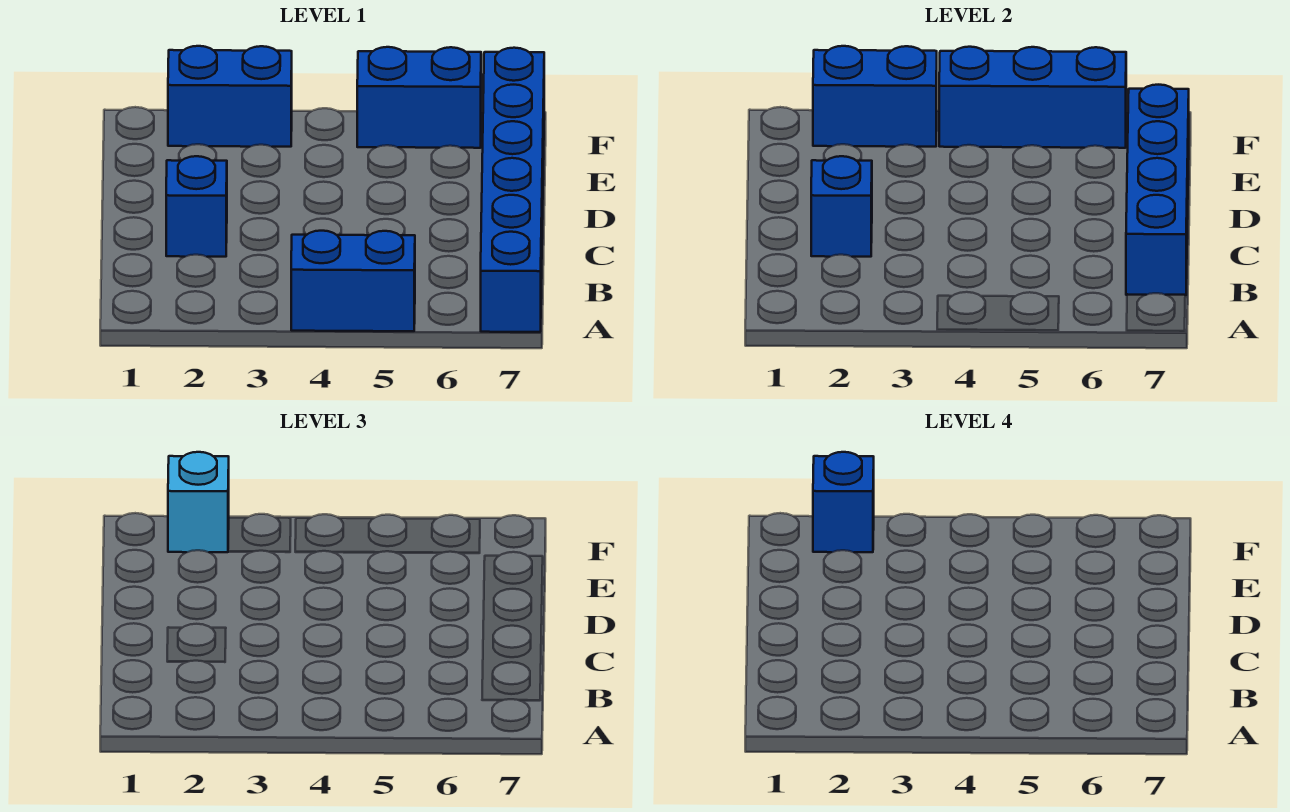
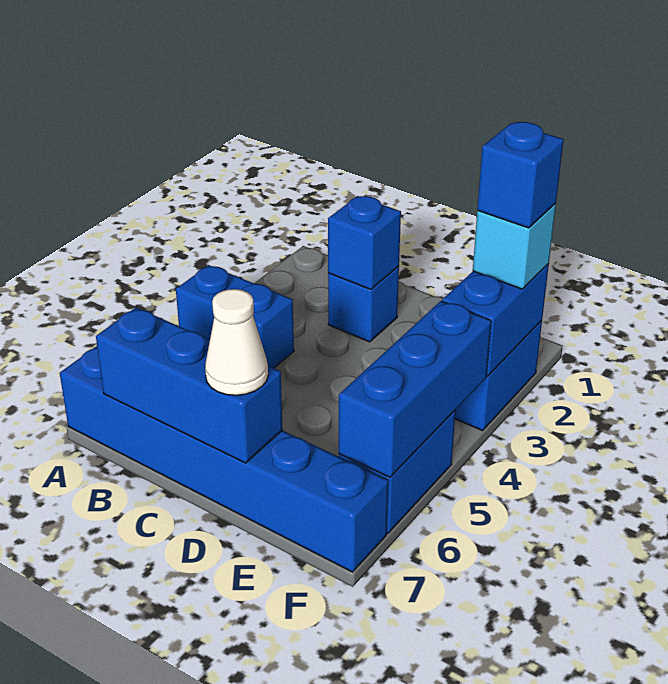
blue brick A4:A5 level 1 -> blue brick A4:B4 level 1
blue brick B7:E7 level 2 -> blue brick B7:D7 level 2
none -> white cone D7 level 3

